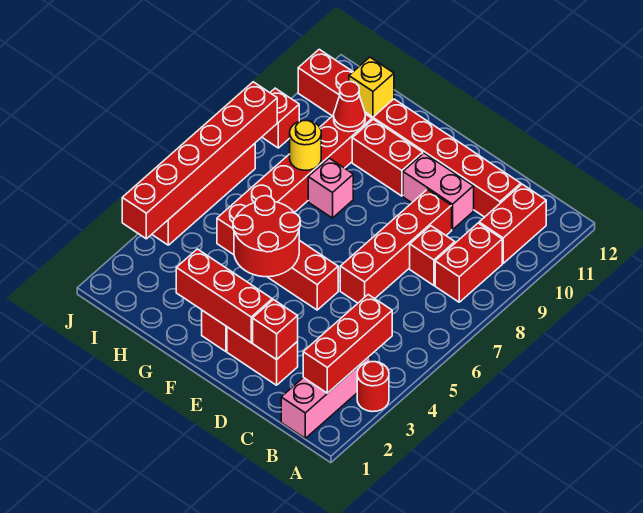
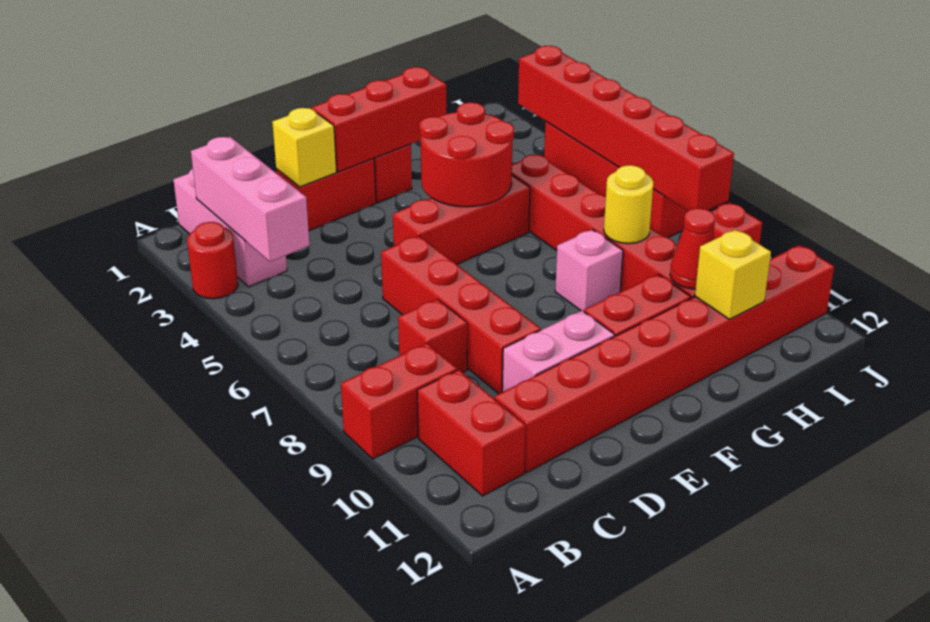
red brick B2:B4 level 2 -> pink brick B2:B4 level 2
red brick B8:B9 level 1 -> red brick A9:B9 level 1
red brick D2 level 2 -> yellow brick D2 level 2

